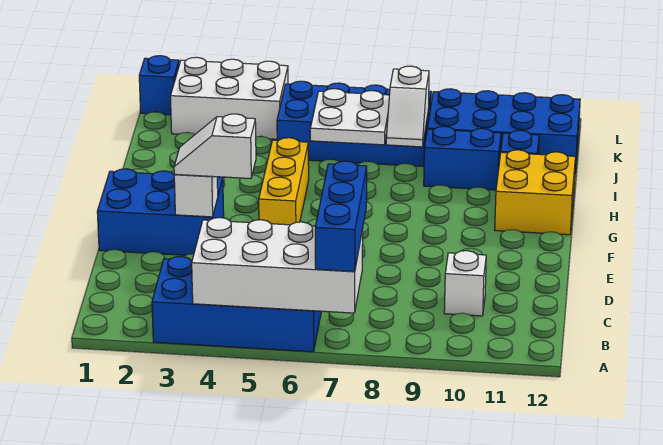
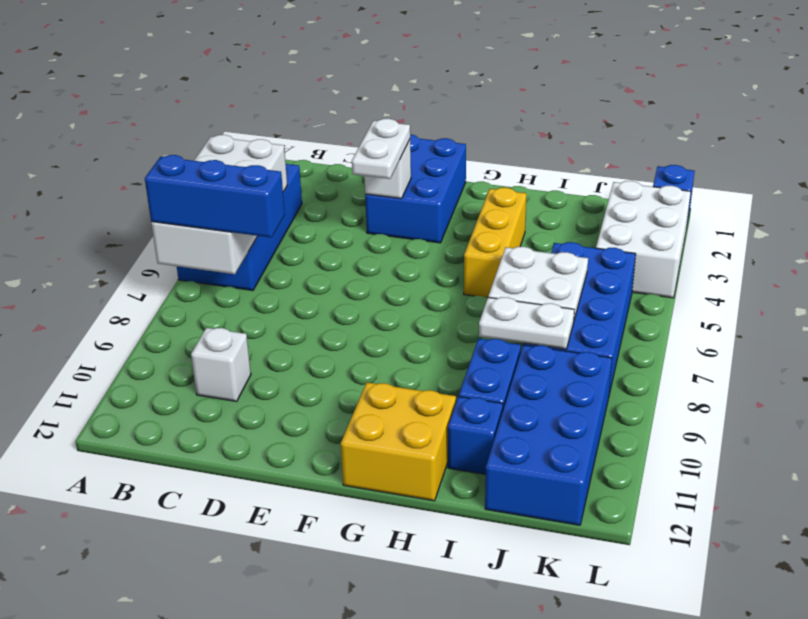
white slope E3:E4 level 3 top 4 -> white plate E3:E4 level 3
yellow brick F5:H5 level 1 -> yellow brick H3:H5 level 1
white slope I8:J8 level 2 top J -> white plate I8:J8 level 2

